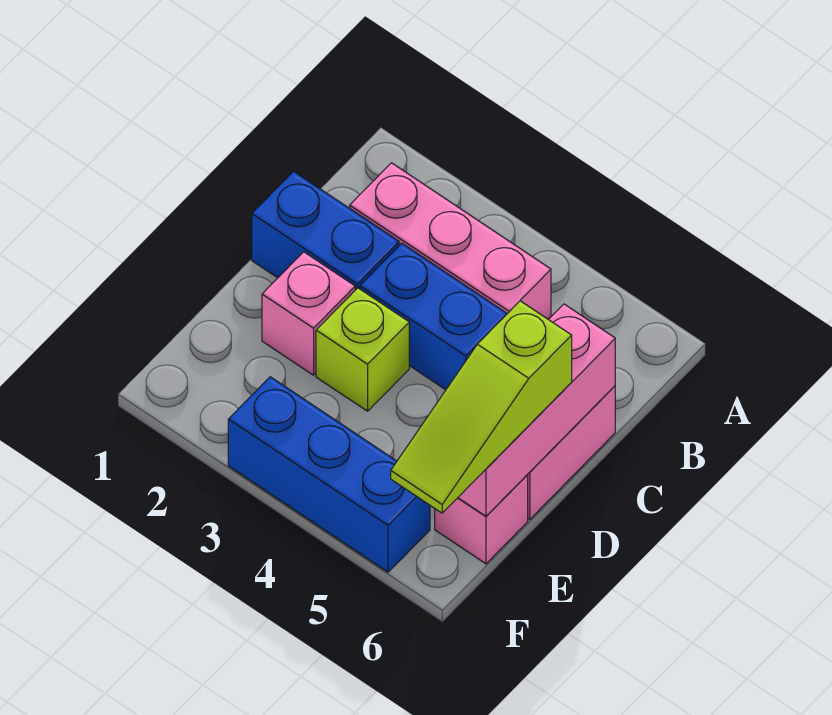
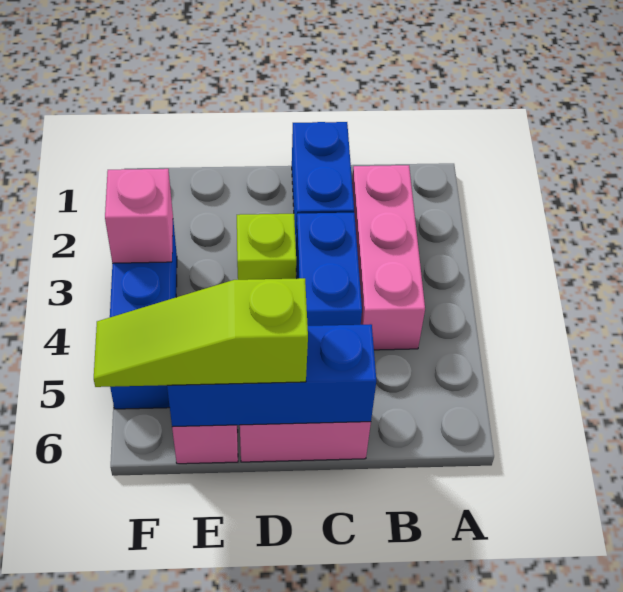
pink brick C6:E6 level 2 -> blue brick C6:E6 level 2
pink brick D2 level 1 -> pink brick F3 level 2

